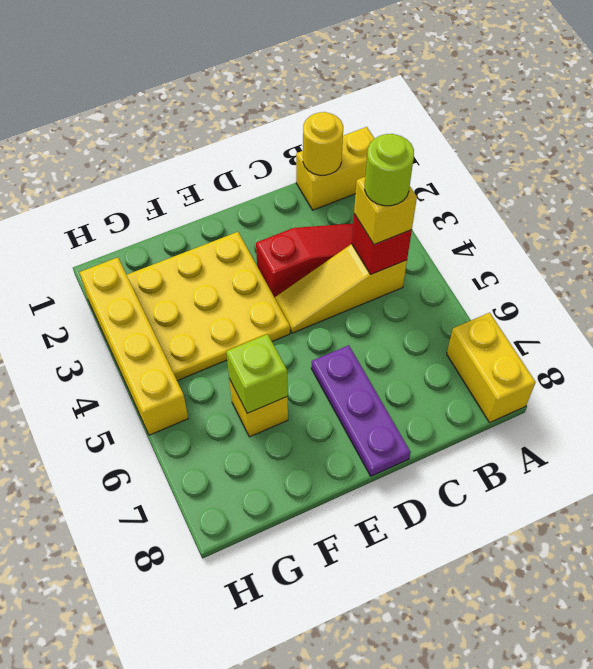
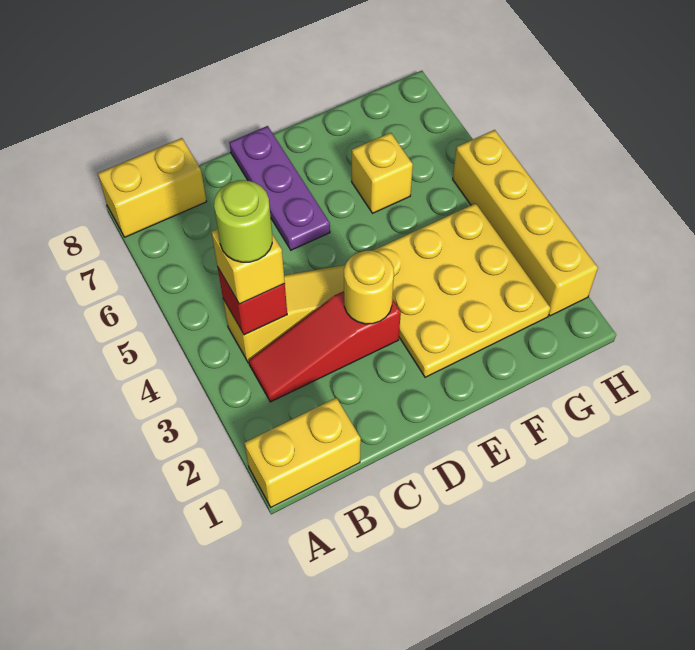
yellow brick A7:A8 level 1 -> yellow brick A8:B8 level 1
yellow round brick B1 level 2 -> yellow round brick D3 level 2
lime brick F6 level 2 -> none

